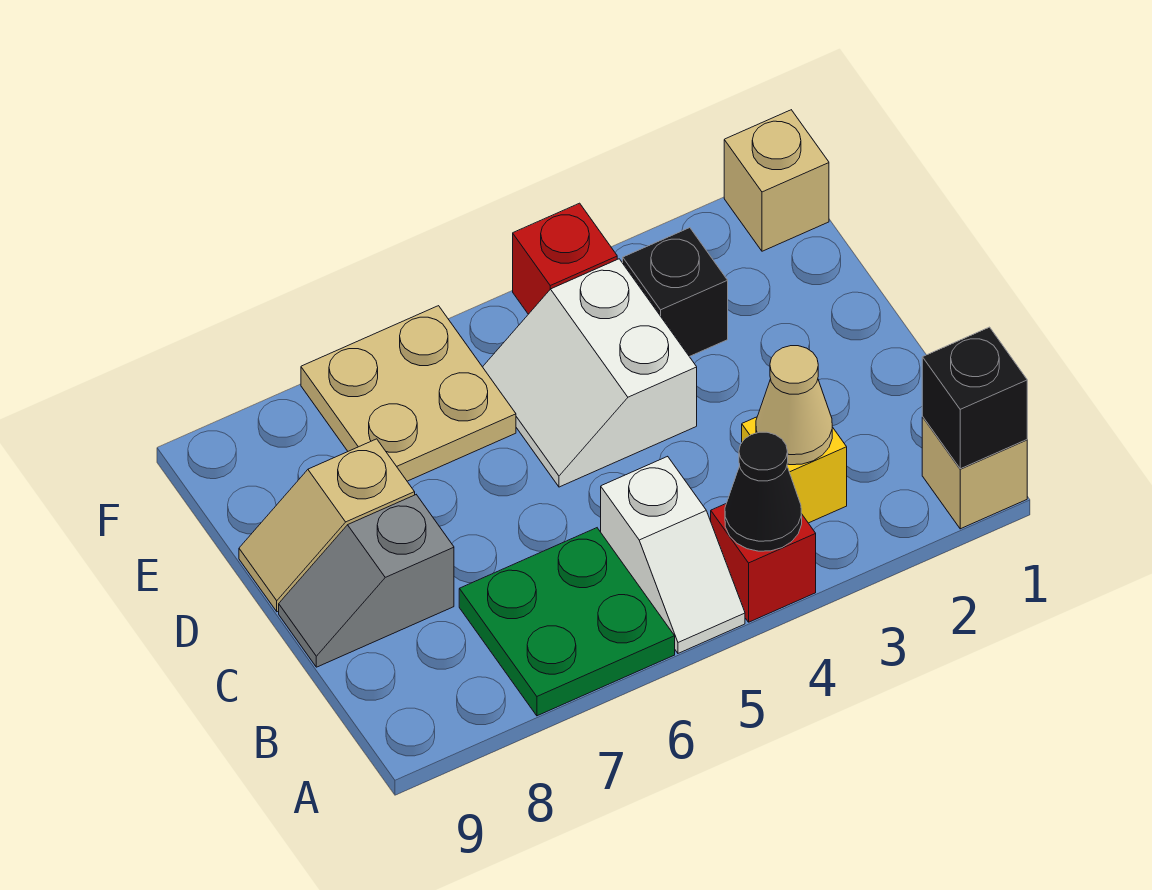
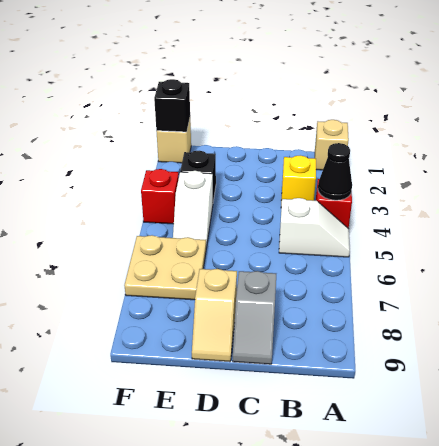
black brick A1 level 2 -> black brick F1 level 2
green plate A6:B7 level 1 -> none
tan cone B3 level 2 -> none
white slope D4:E5 level 1 top 4 -> white slope E4:E5 level 1 top 4

